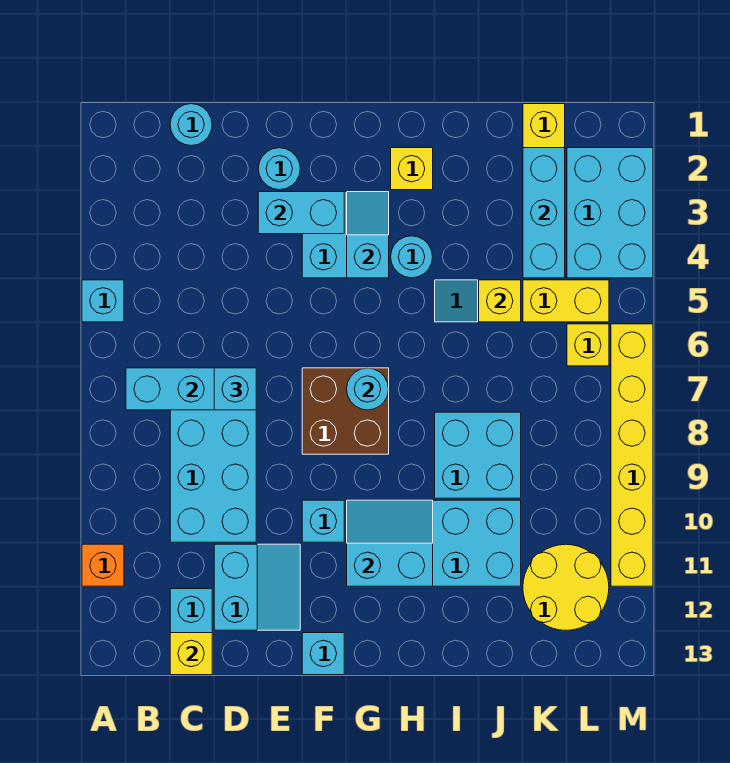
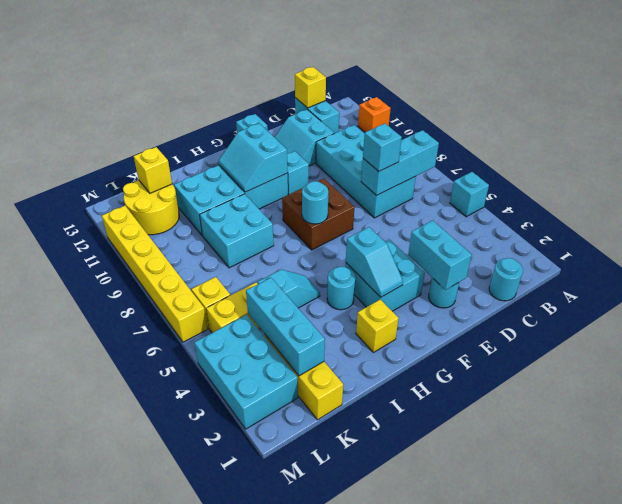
cyan brick E3:F3 level 2 -> cyan brick E2:E3 level 2
cyan slope G10:H11 level 2 top 11 -> cyan slope G10:H11 level 2 top G
yellow brick J5 level 2 -> yellow brick K12 level 2

